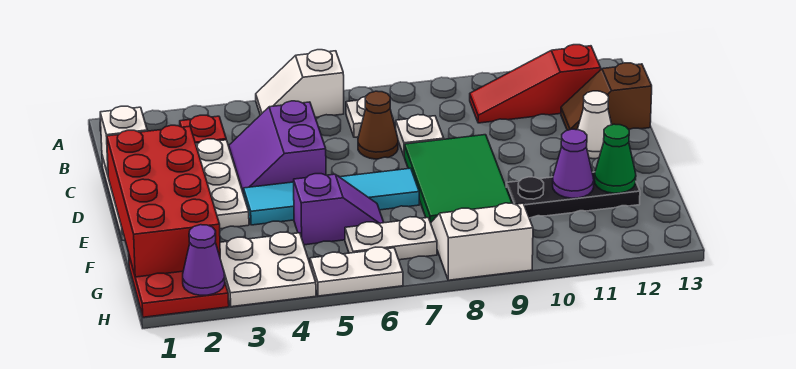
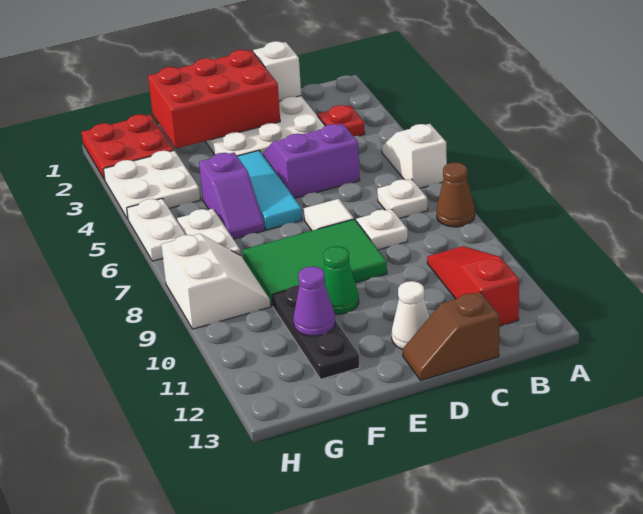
brown cone C7 level 1 -> brown cone A8 level 1
brown slope C12:C13 level 1 top 13 -> brown slope C13:D13 level 1 top C
red brick D1:G2 level 2 -> red brick D1:F2 level 2
none -> white tile D7 level 1
cyan tile E4:E7 level 1 -> cyan tile E4:E6 level 1
green cone F12 level 2 -> green cone E10 level 1
purple cone H2 level 2 -> none

